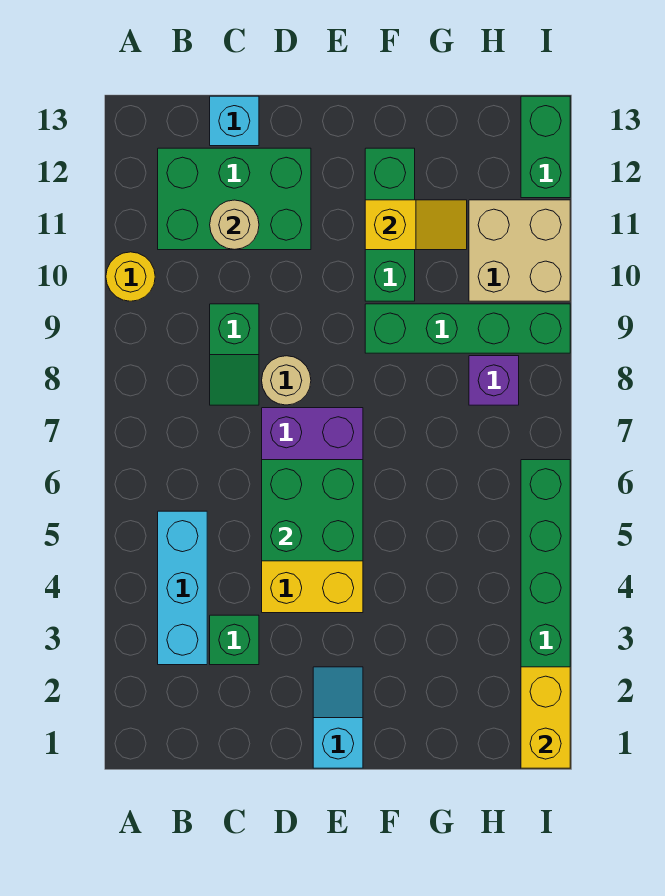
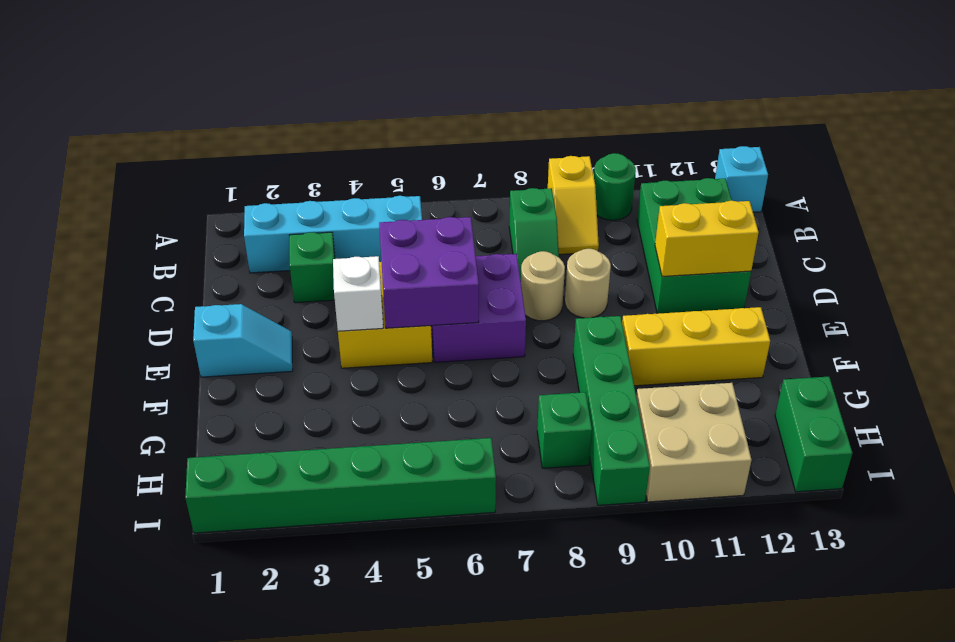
yellow round brick A10 level 1 -> green round brick A10 level 1
cyan brick B3:B5 level 1 -> cyan brick B2:B5 level 1
green slope C8:C9 level 1 top 9 -> green slope B8:C8 level 1 top B
tan round brick C11 level 2 -> tan round brick D9 level 1
cyan brick C13 level 1 -> cyan brick A13 level 1
green brick D5:E6 level 2 -> purple brick D5:E6 level 2
none -> white brick E4 level 2
green brick F10:F12 level 1 -> yellow brick F10:F12 level 1
yellow slope F11:G11 level 2 top F -> yellow slope A9:B9 level 1 top A
purple brick H8 level 1 -> green brick H8 level 1
yellow brick I1:I2 level 2 -> yellow brick D11:D12 level 2
green brick I12:I13 level 1 -> green brick H13:I13 level 1

